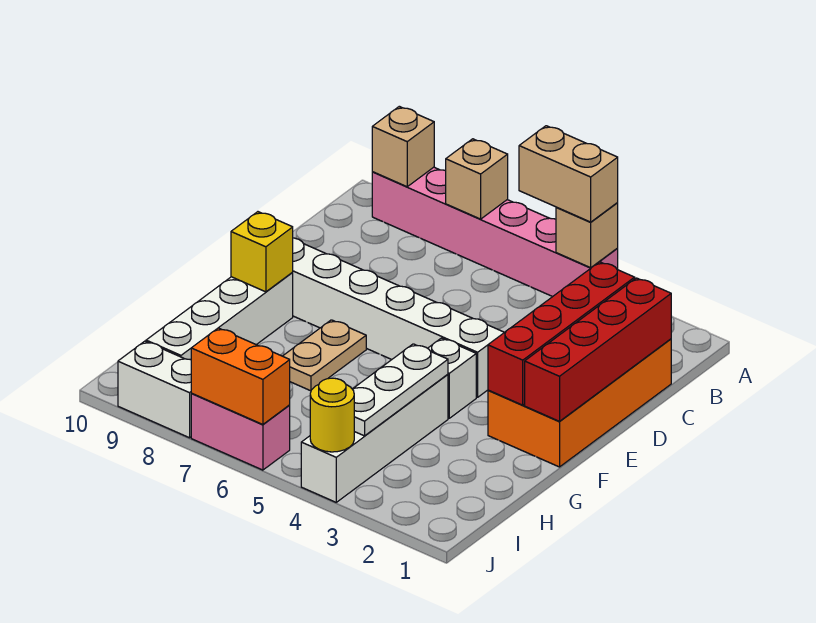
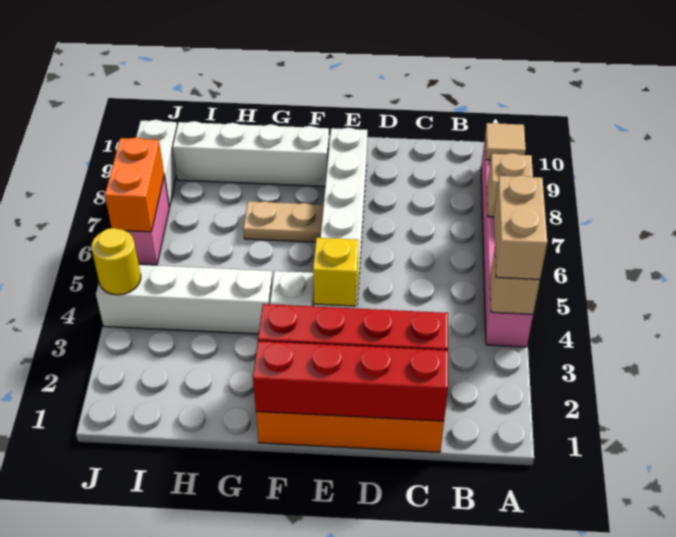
tan brick A9 level 2 -> tan tile A9 level 2
yellow brick F9 level 2 -> yellow brick E4 level 2
white plate G4:I4 level 2 -> none

